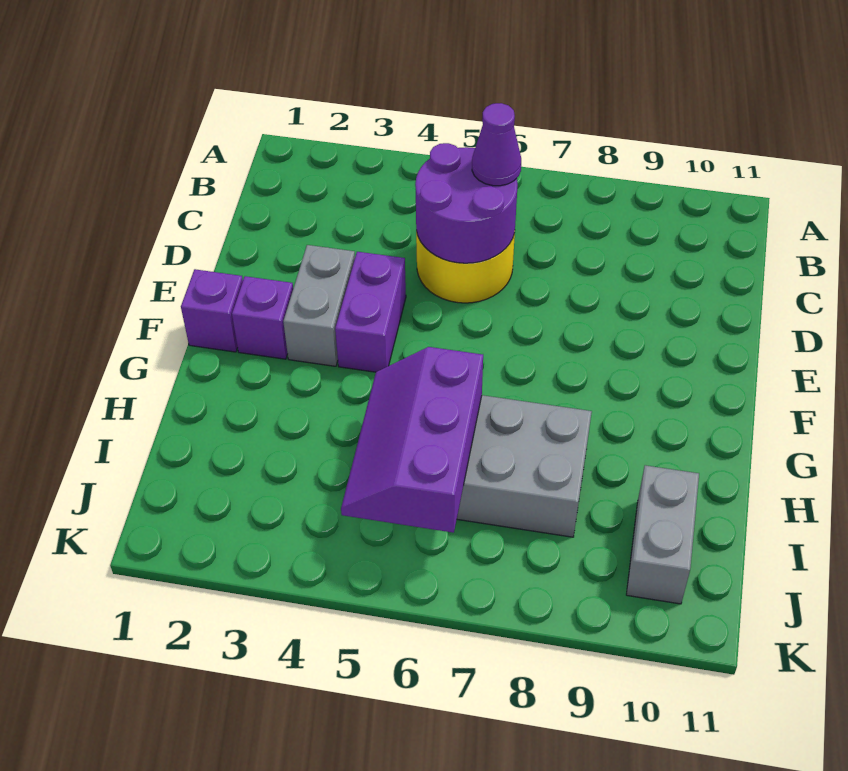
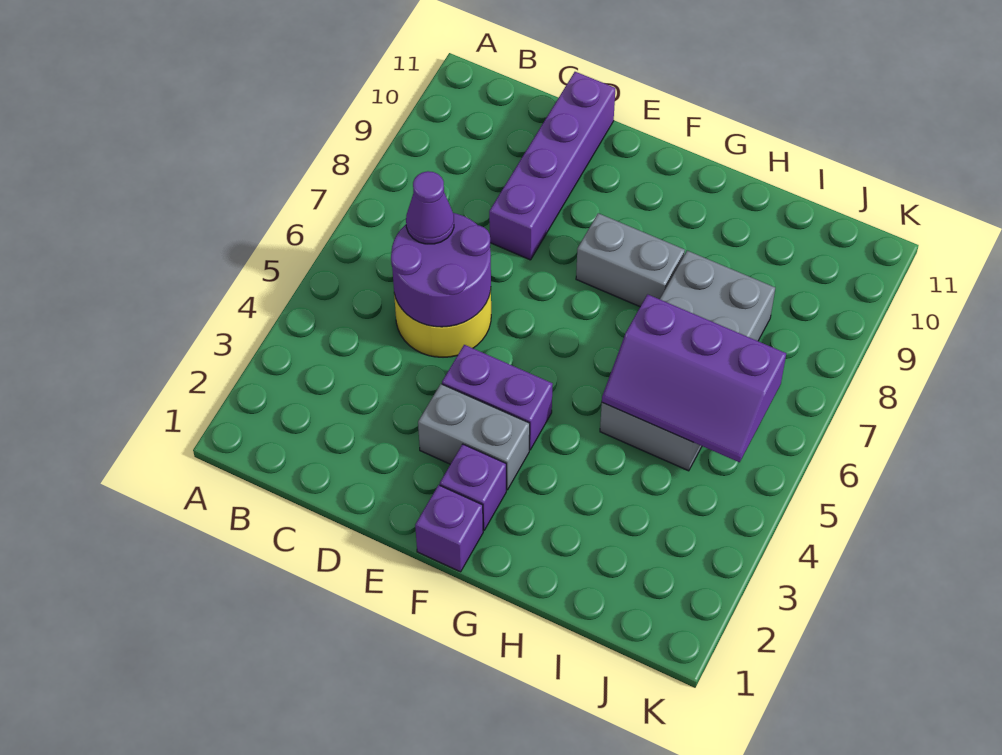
none -> purple brick D8:D11 level 1
grey brick I10:J10 level 1 -> grey brick F8:G8 level 1

